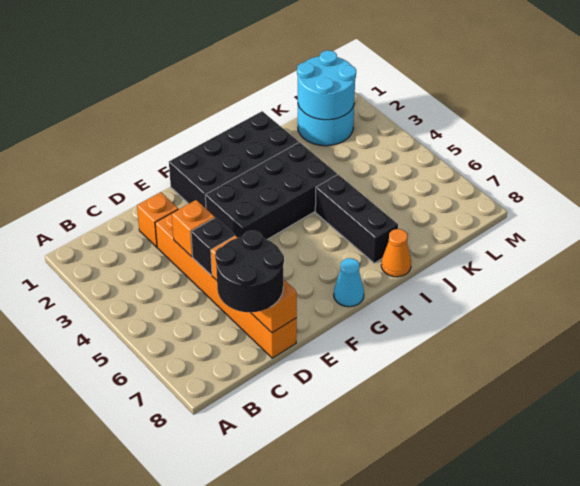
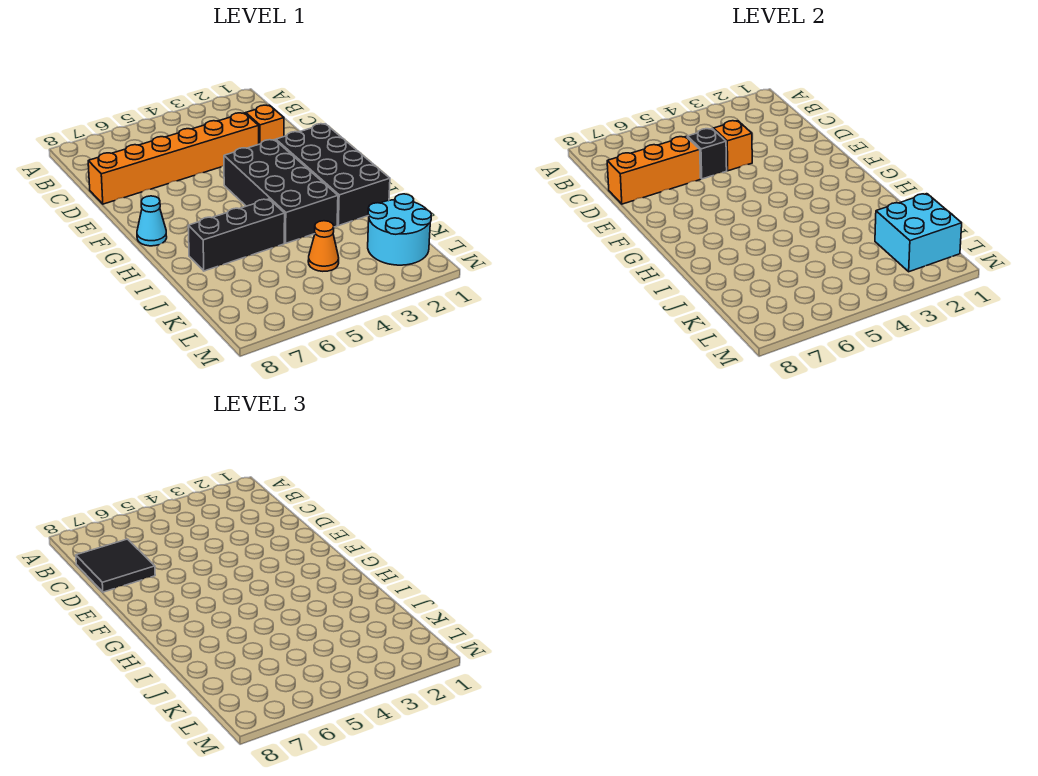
black round brick C7:D8 level 3 -> black tile C7:D8 level 3
orange cone I8 level 1 -> orange cone K4 level 1
cyan round brick K1:L2 level 2 -> cyan brick K1:L2 level 2

